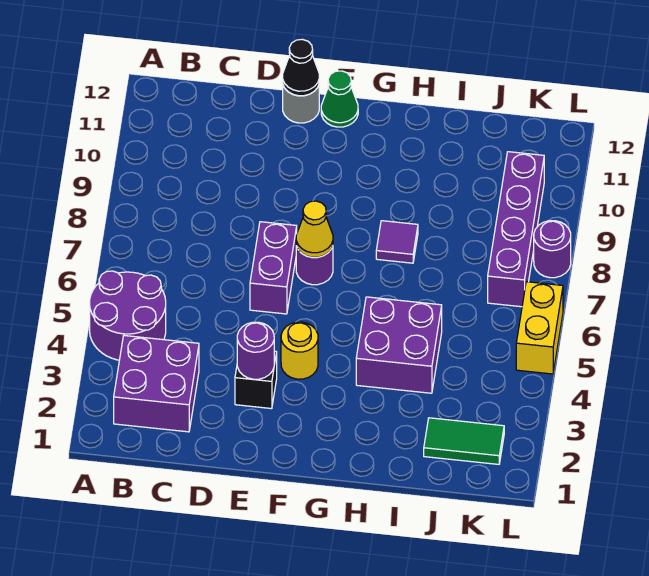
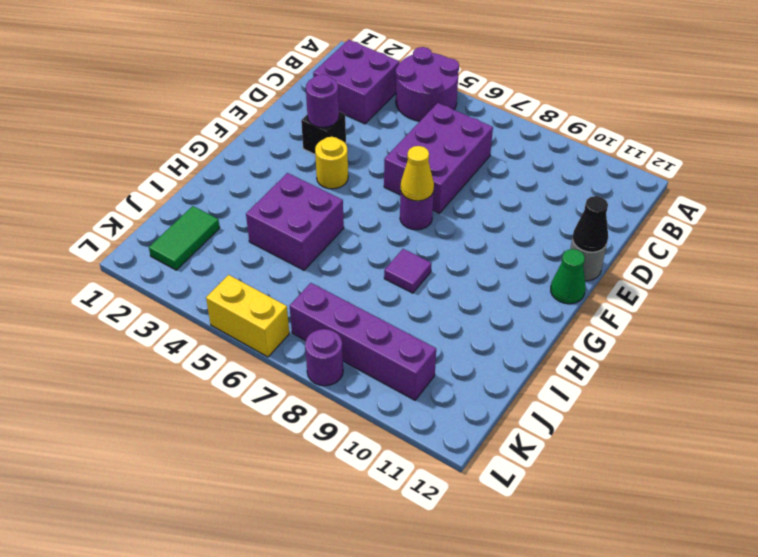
purple brick E6:E7 level 1 -> purple brick C6:E7 level 1

